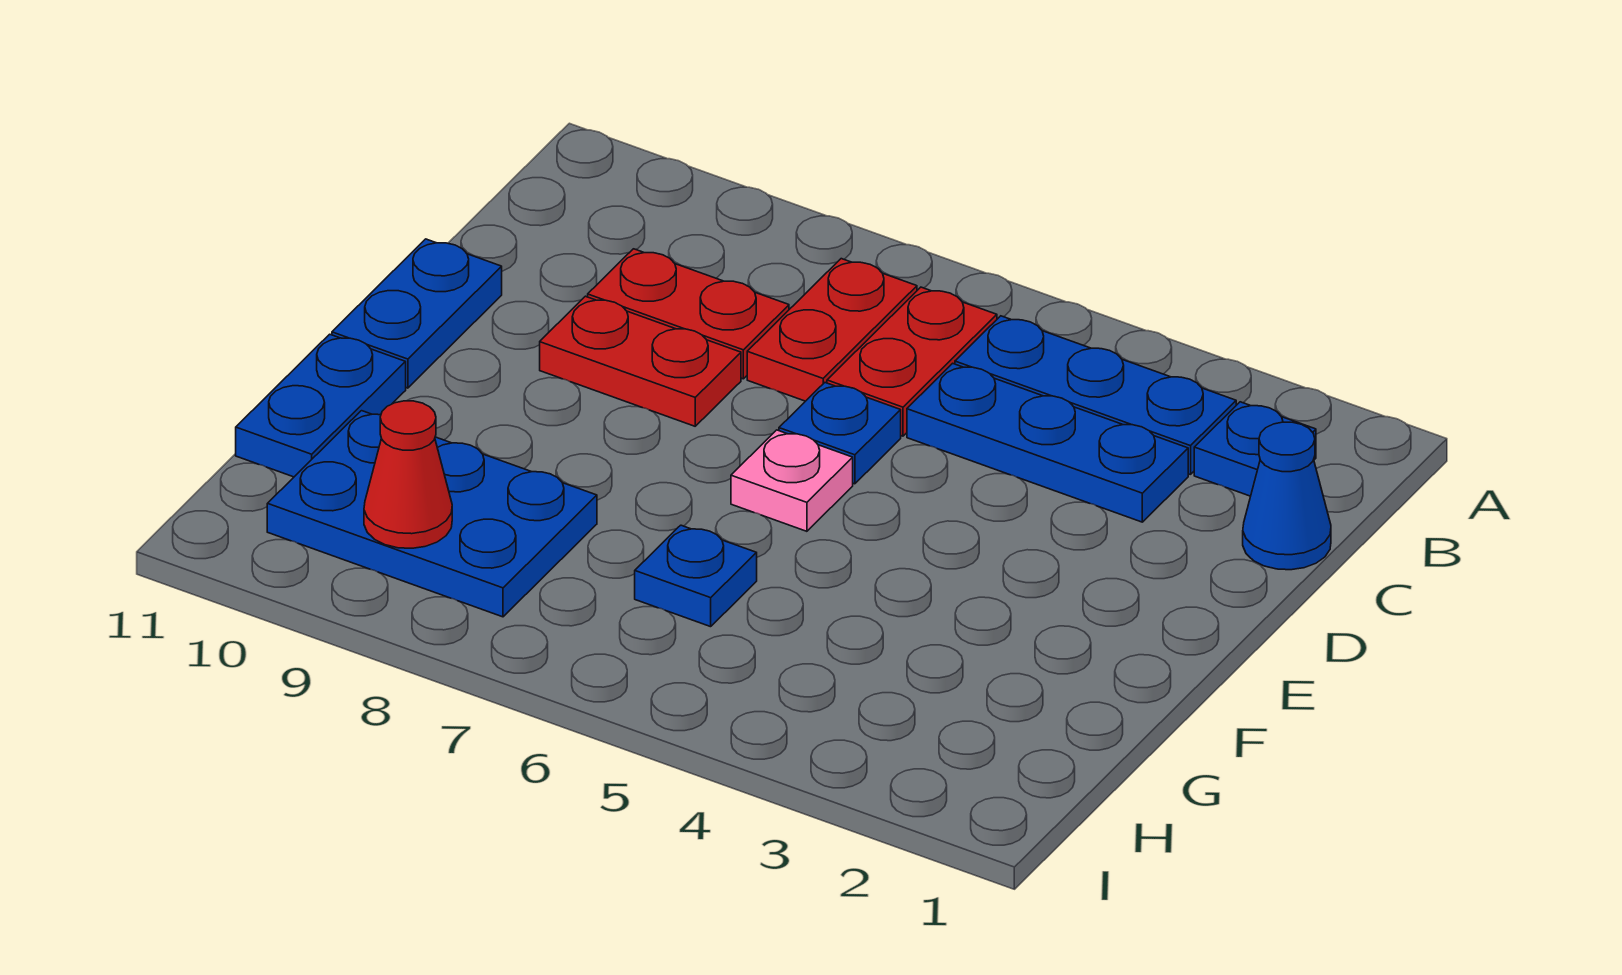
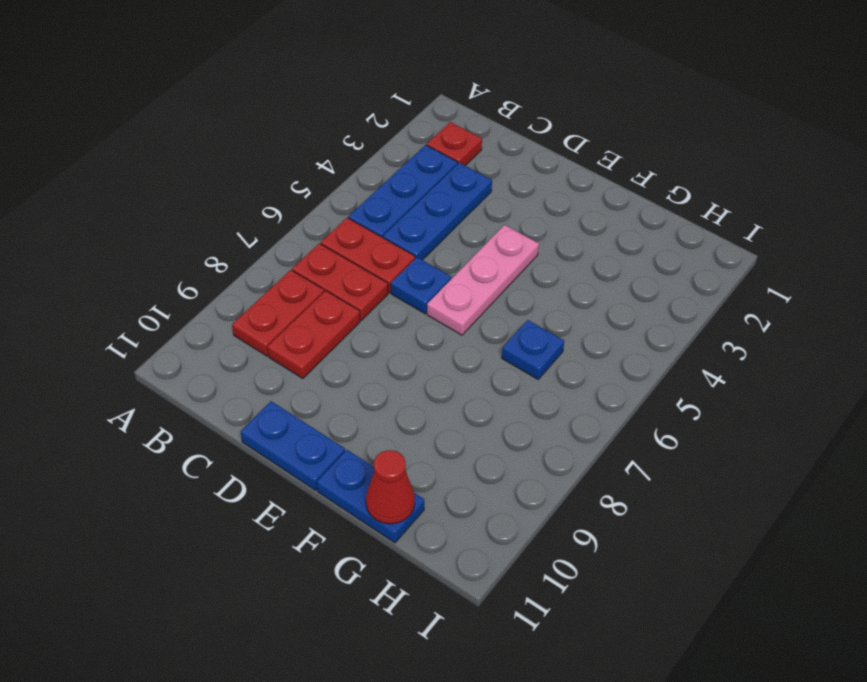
blue plate B2 level 1 -> red plate B2 level 1
blue cone C1 level 1 -> none
red plate D8:D9 level 1 -> red plate B8:B9 level 1
pink plate E6 level 1 -> pink plate E4:E6 level 1
blue plate G8:H10 level 1 -> none
red cone H9 level 2 -> red cone G11 level 2

